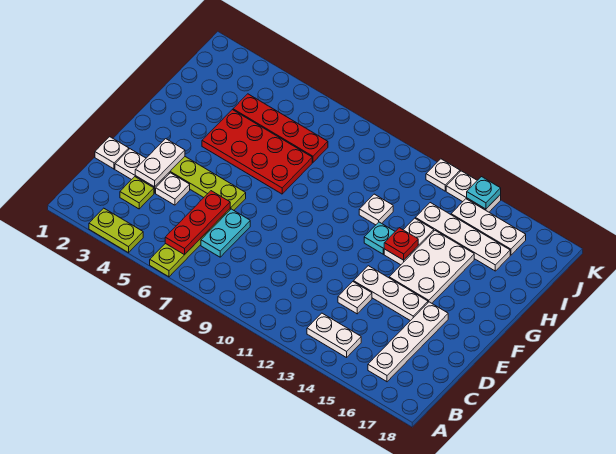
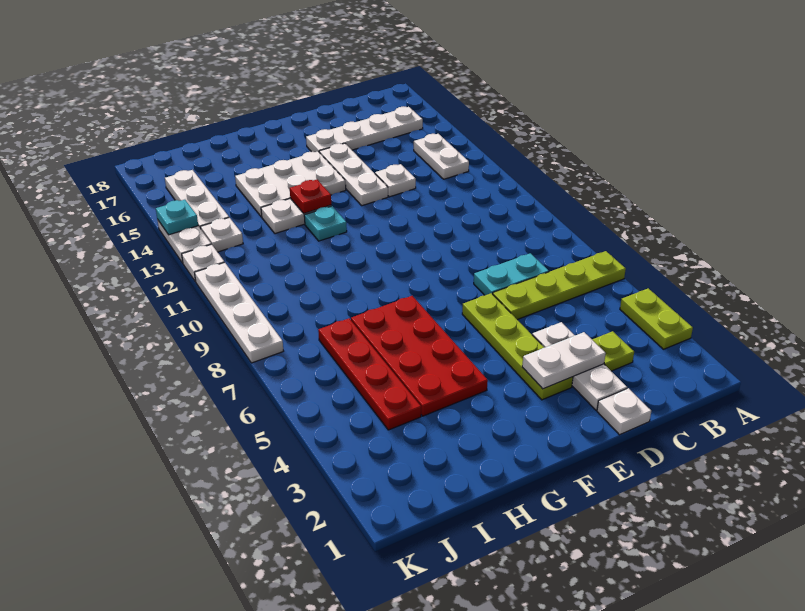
red plate B6:D6 level 2 -> none
white plate H11 level 1 -> white plate J13 level 1
white plate I13:I16 level 1 -> white plate K8:K11 level 1

